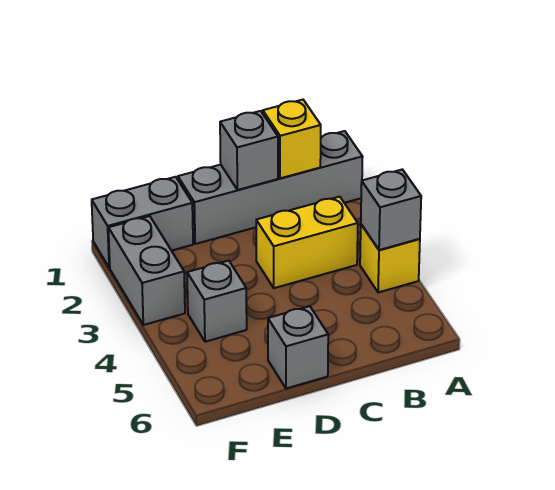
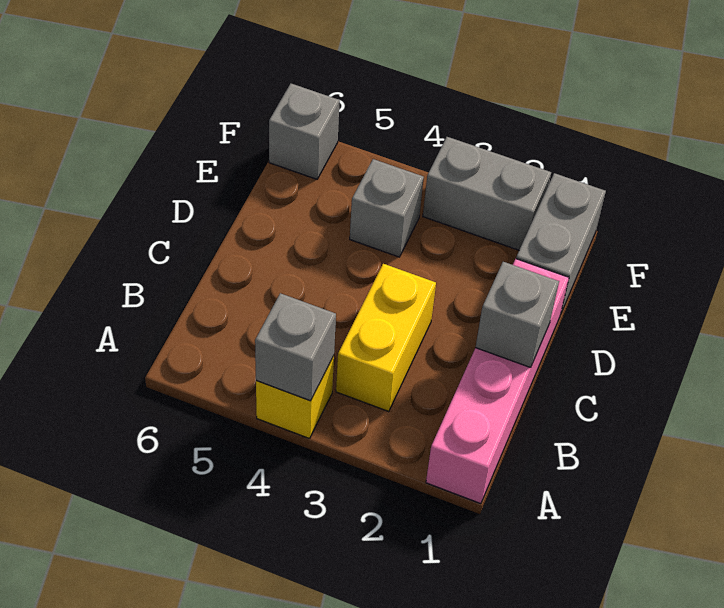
grey brick A1:D1 level 1 -> pink brick A1:D1 level 1
yellow brick B1 level 2 -> none
grey brick D6 level 1 -> grey brick F6 level 1

